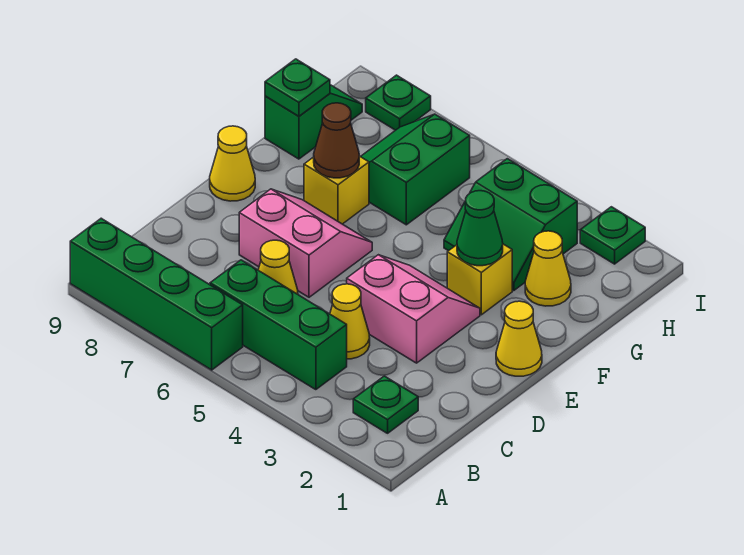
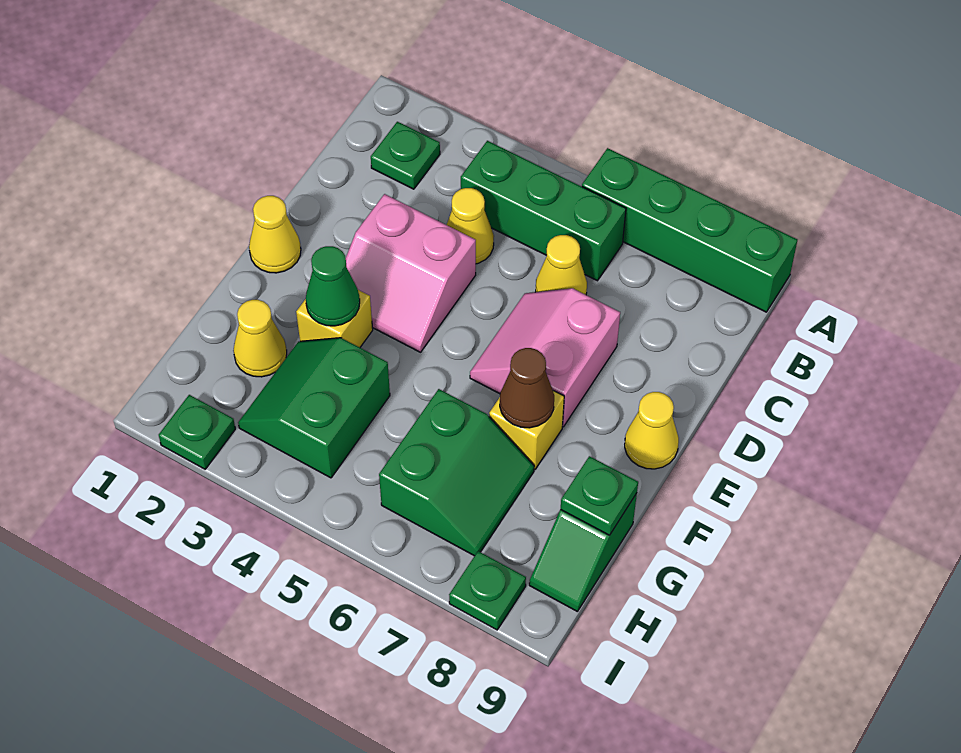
pink slope D6:E7 level 1 top D -> pink slope D6:E7 level 1 top 7
green slope G3:H4 level 1 top H -> green slope G3:H4 level 1 top 4

